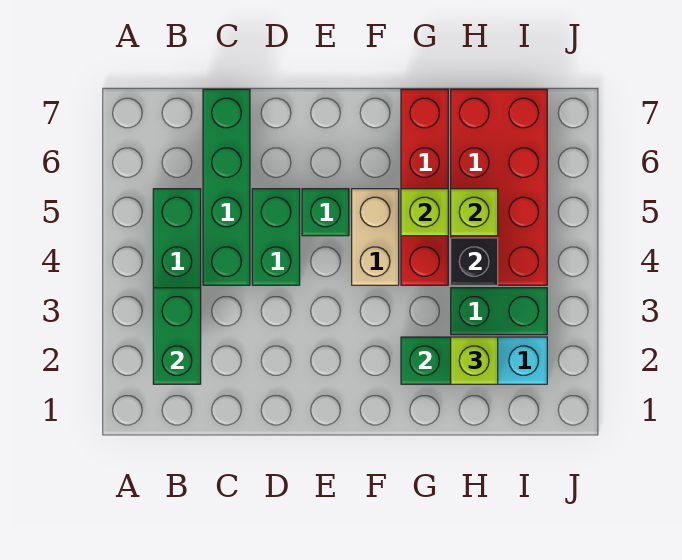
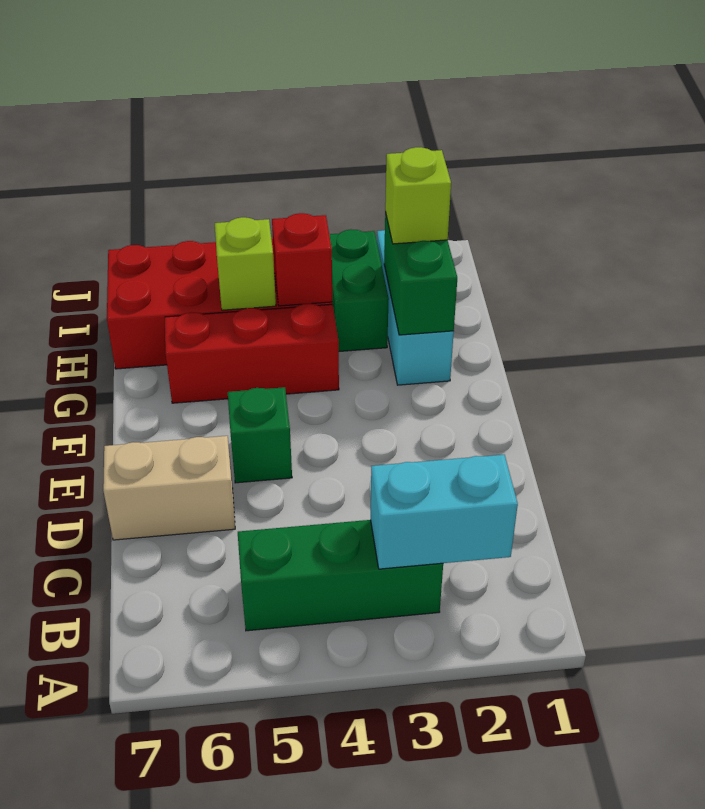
green brick B2:B3 level 2 -> cyan brick B2:B3 level 2
green brick C4:C7 level 1 -> none
green brick D4:D5 level 1 -> none
tan brick F4:F5 level 1 -> tan brick D6:D7 level 1
red brick G4:G7 level 1 -> red brick G4:G6 level 1
lime brick G5 level 2 -> none
black brick H4 level 2 -> red brick H4 level 2

